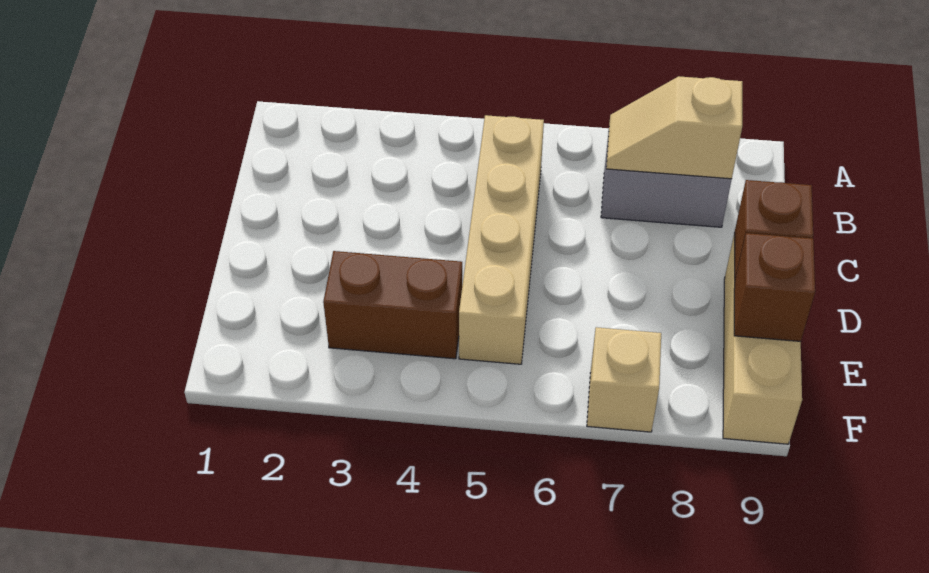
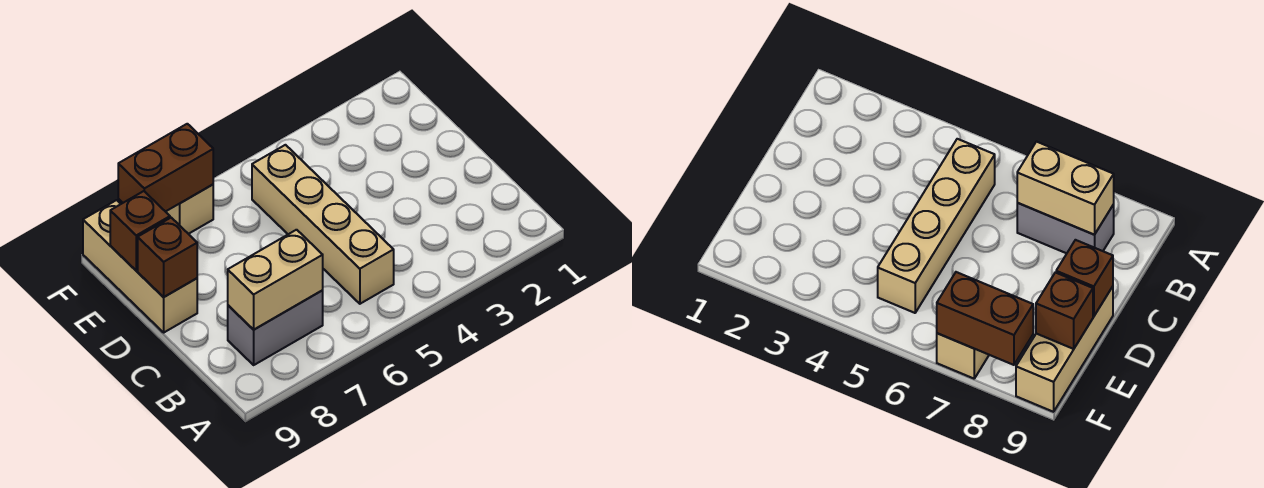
tan slope B7:B8 level 2 top 8 -> tan brick B7:B8 level 2
brown brick E3:E4 level 1 -> brown brick F7:F8 level 2

